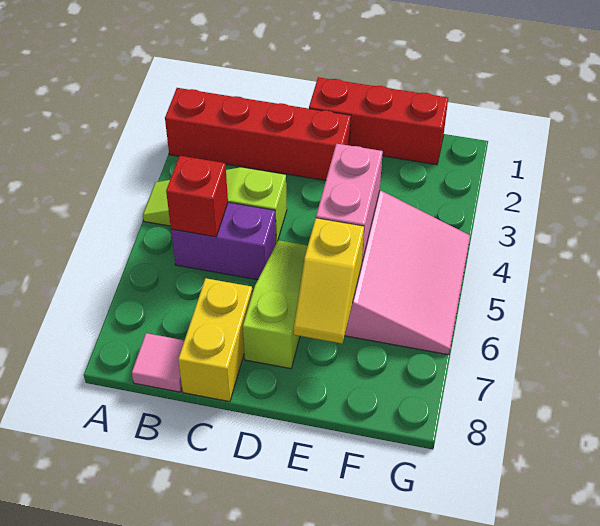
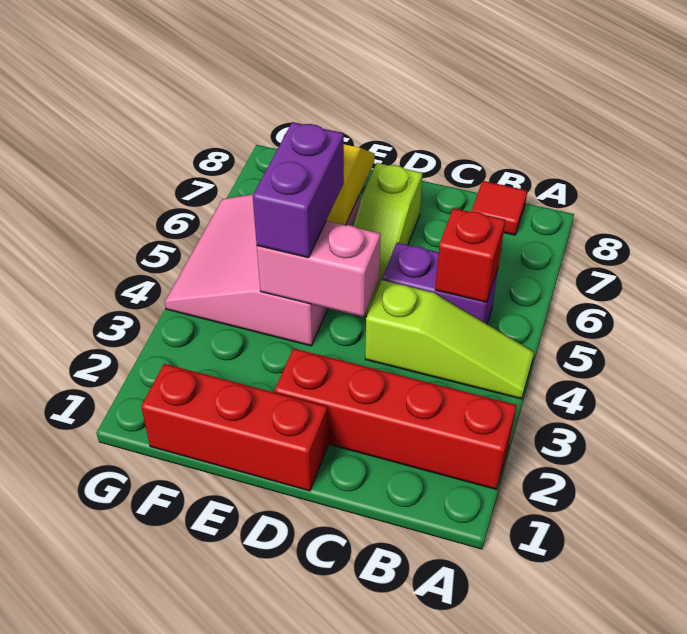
pink tile B8 level 1 -> red tile B8 level 1
yellow brick C7:C8 level 1 -> none
pink brick E4:E5 level 2 -> pink brick D4:E4 level 2
none -> purple brick E4:E5 level 3

